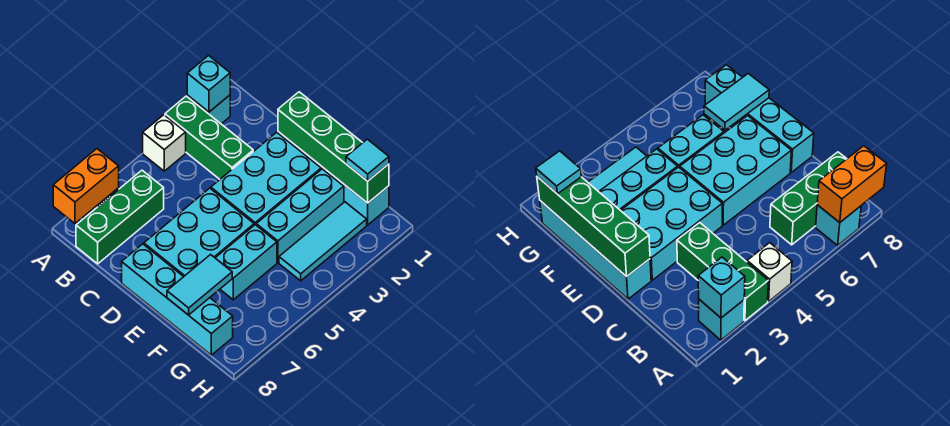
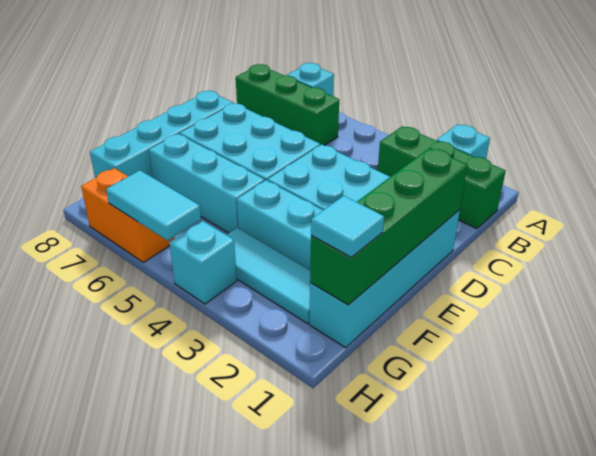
cyan brick A2 level 2 -> cyan brick H4 level 1
green brick A3:C3 level 1 -> green brick B1:B3 level 1
white brick A4 level 1 -> none
orange brick A7:A8 level 2 -> orange brick H6:H7 level 1
cyan brick F5:F6 level 1 -> cyan brick F5:F7 level 1
cyan tile F7:F8 level 2 -> cyan tile H5:H6 level 2

